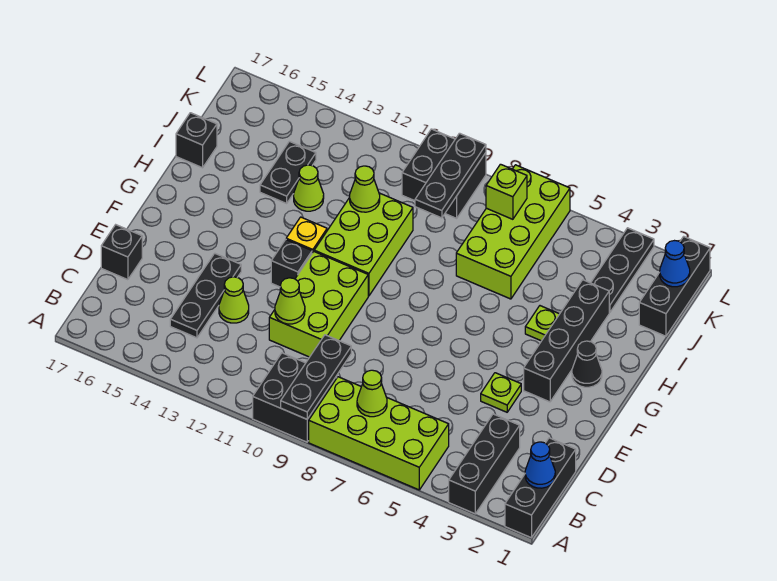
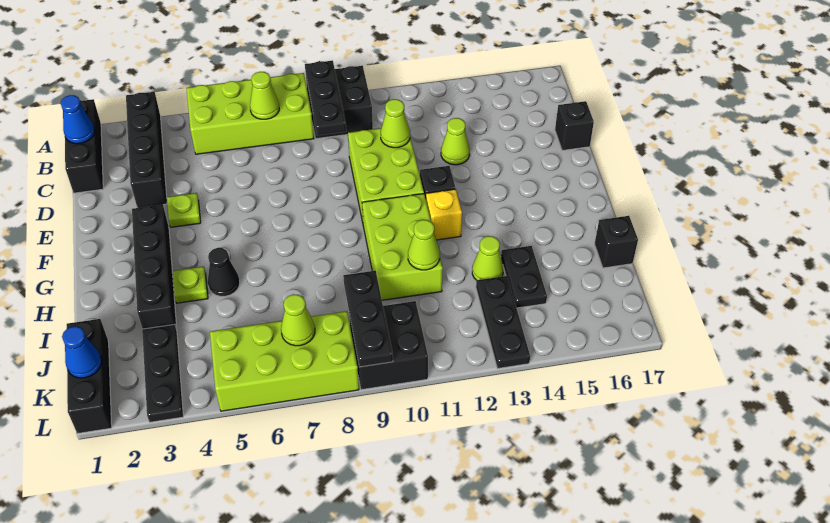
black brick A3:C3 level 1 -> black brick A3:D3 level 1
black plate C14:E14 level 1 -> black plate J13:L13 level 1
black cone G2 level 1 -> black cone H5 level 1
lime brick I6:L7 level 1 -> lime brick K5:L8 level 1
lime brick K7 level 2 -> lime cone K7 level 2

